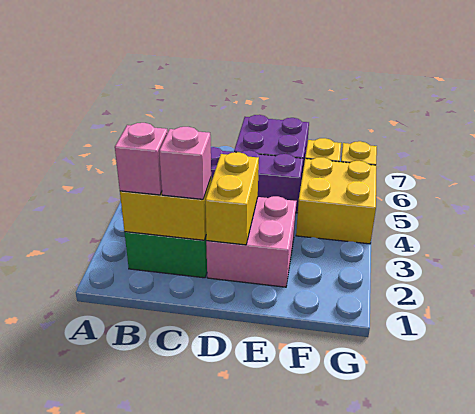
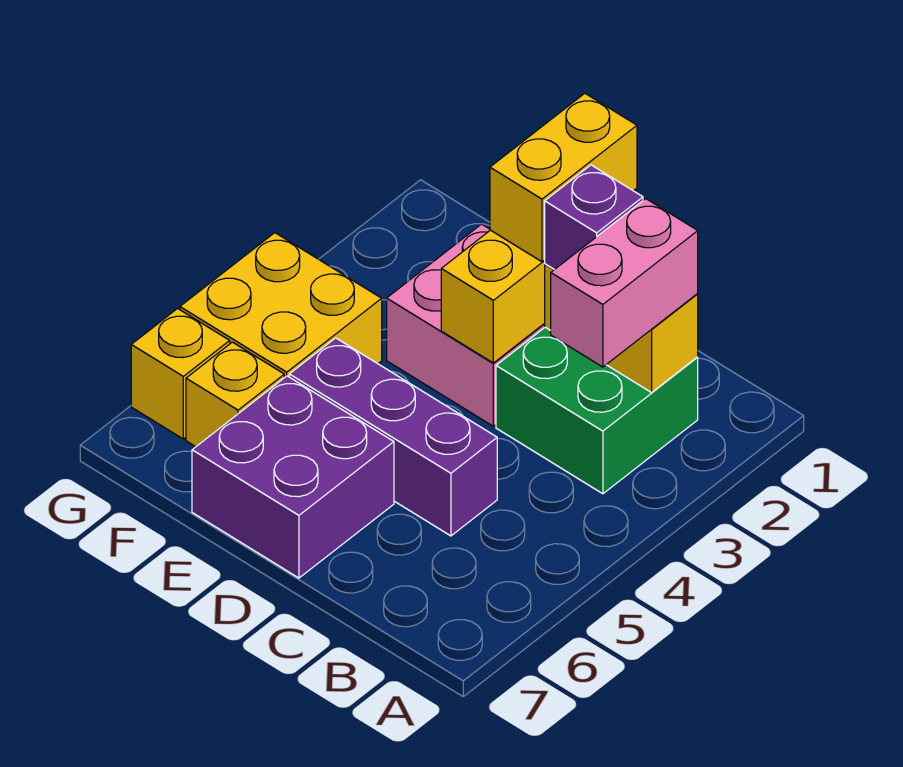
pink brick B2 level 3 -> pink brick B2:B3 level 3
pink brick C2 level 3 -> purple brick C2 level 3
none -> yellow brick D1:D2 level 3

